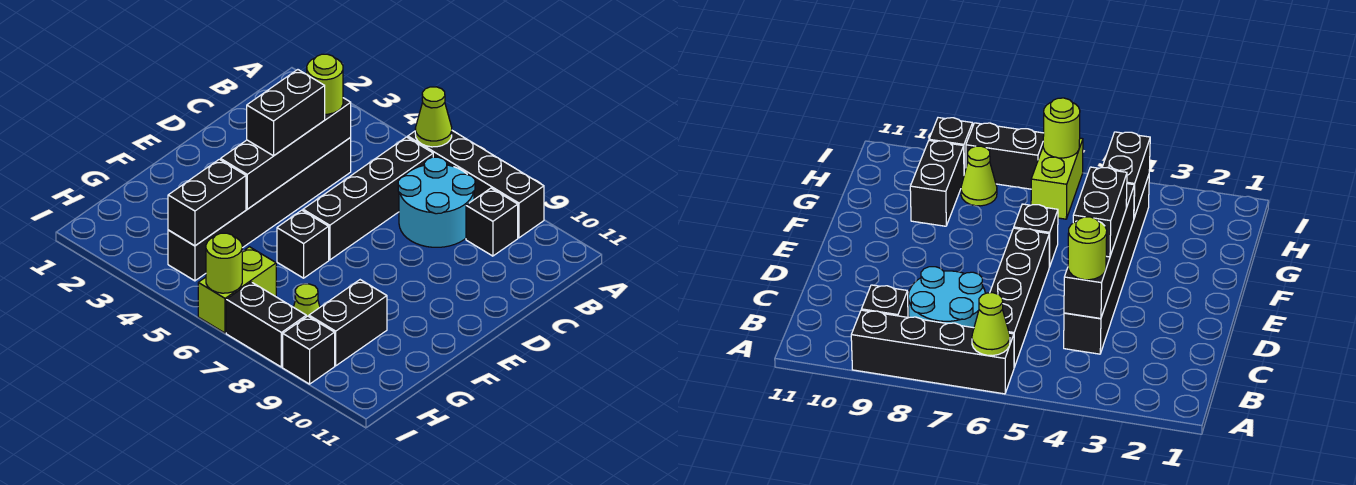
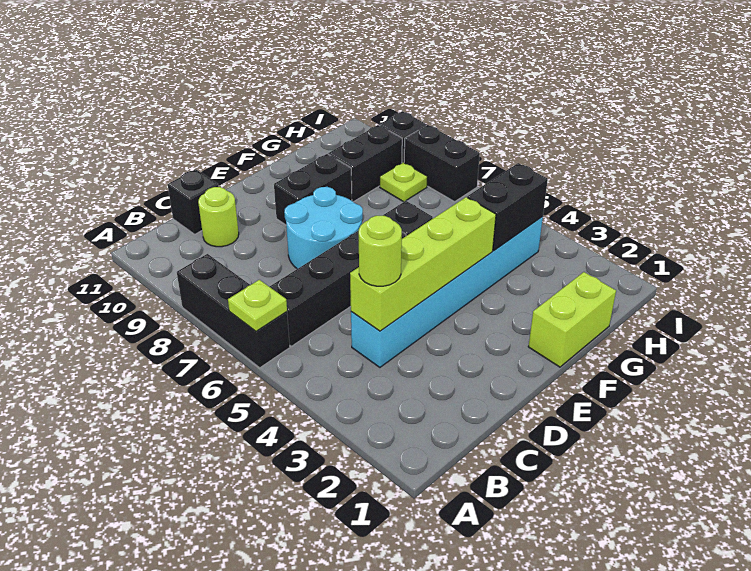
black brick A6:A9 level 1 -> black brick A6:A8 level 1
lime cone A6 level 2 -> lime plate A6 level 2
cyan round brick B7:C8 level 1 -> cyan round brick D7:E8 level 1
black brick B9 level 1 -> black brick C11 level 1
black brick C4:H4 level 1 -> cyan brick C4:H4 level 1
black brick C4:F4 level 2 -> lime brick C4:F4 level 2
black brick D4:E4 level 3 -> black brick E9:F9 level 1
lime brick H6:I6 level 1 -> lime brick F1:G1 level 1
lime cone H8 level 1 -> lime plate H8 level 1
lime round brick I6 level 2 -> lime round brick C10 level 1

